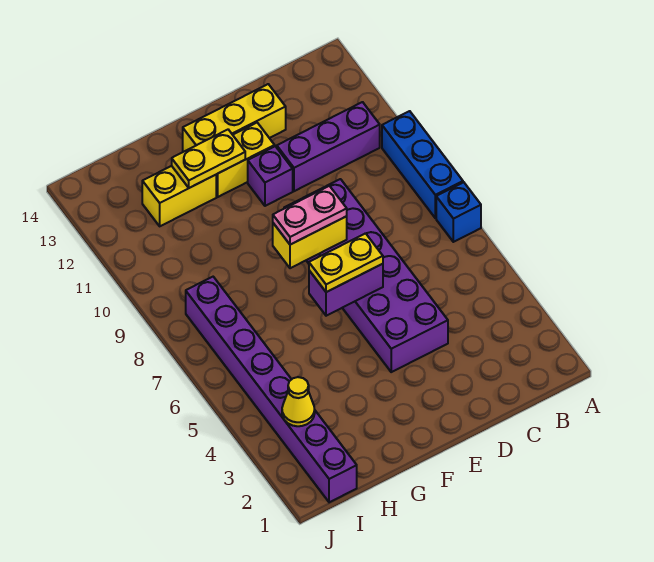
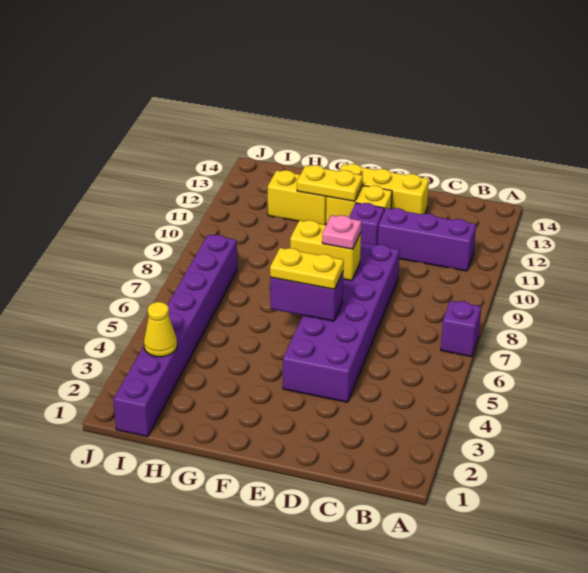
blue brick A7 level 1 -> purple brick A7 level 1
blue brick A8:A10 level 1 -> none
pink plate E8:F8 level 3 -> pink plate E8 level 3

